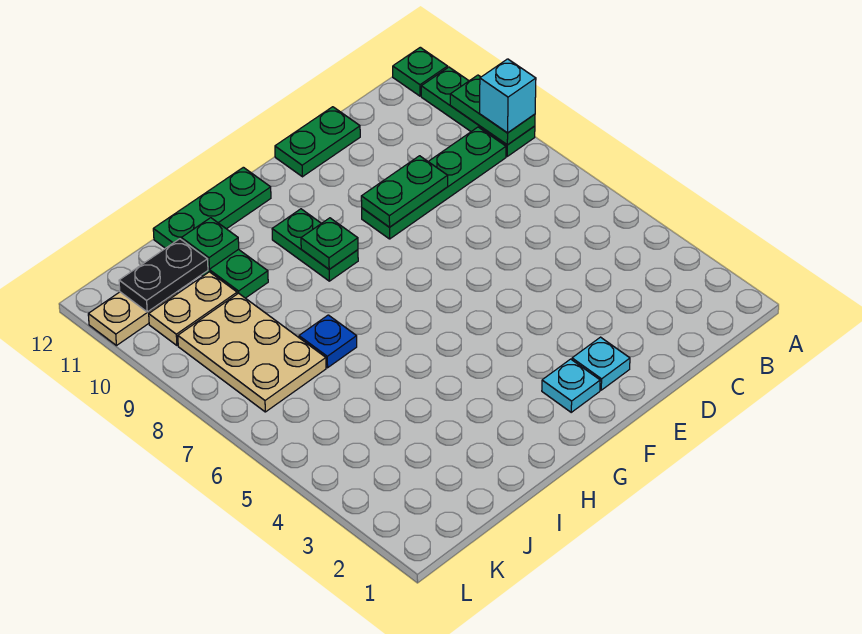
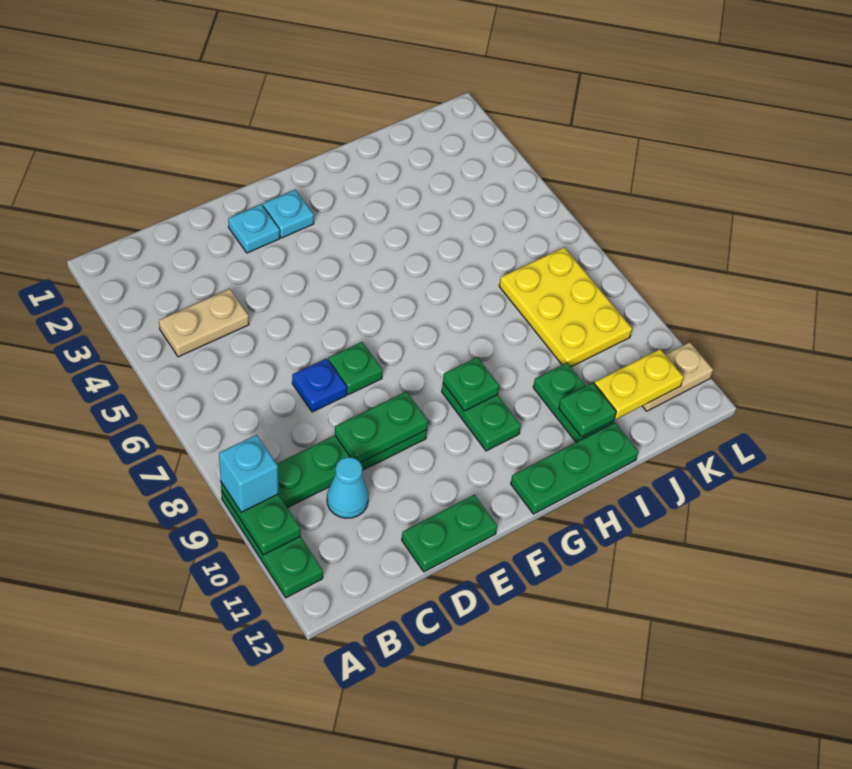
green plate A12 level 1 -> green plate E7 level 1
none -> cyan cone C10 level 1
blue plate I7 level 1 -> blue plate D7 level 1
tan plate J7:K9 level 1 -> yellow plate J7:K9 level 1
tan plate J10:K10 level 1 -> tan plate B4:C4 level 1
black plate J11:K11 level 2 -> yellow plate J11:K11 level 2

